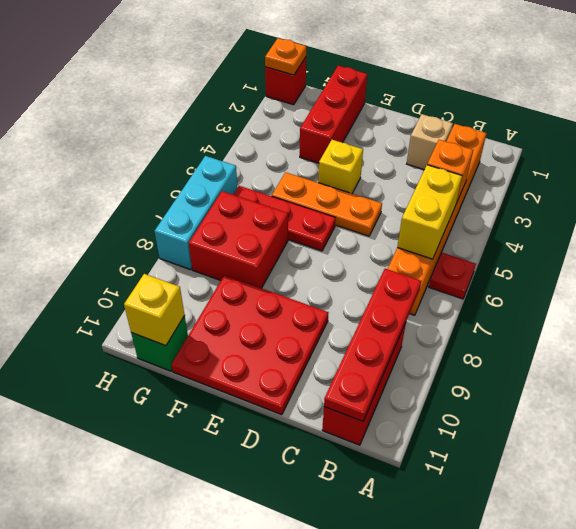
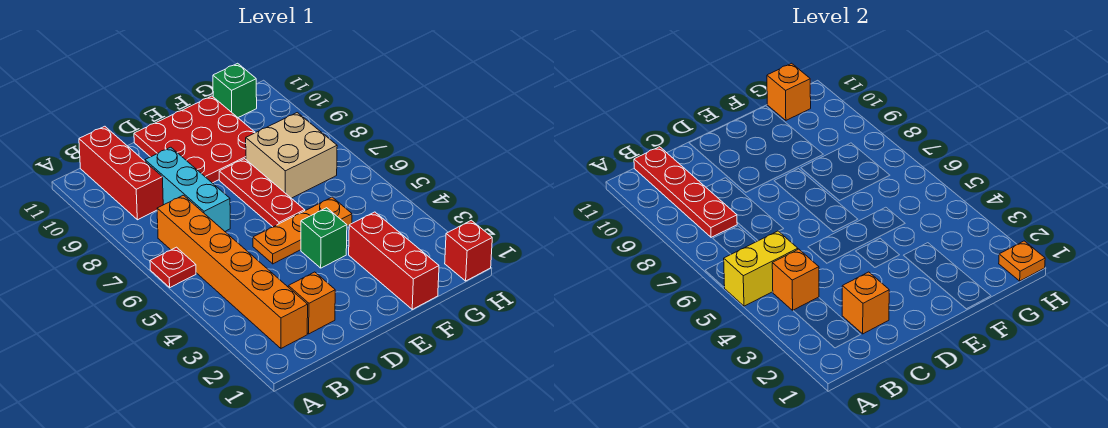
yellow brick B5:B6 level 2 -> yellow brick A5:B5 level 2
tan brick C2 level 1 -> orange brick C2 level 1
none -> orange brick C2 level 2
yellow brick E4 level 1 -> green brick E4 level 1
red plate E6:G6 level 1 -> red plate E6:E8 level 1
red brick F7:G8 level 1 -> tan brick F7:G8 level 1
yellow brick G11 level 2 -> orange brick G11 level 2
cyan brick H6:H8 level 1 -> cyan brick C7:C9 level 1

